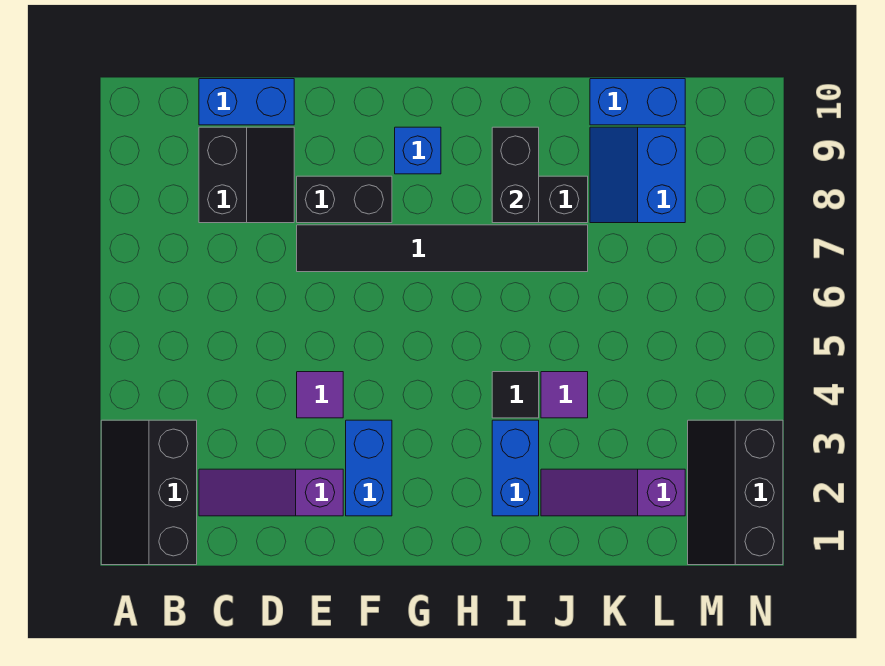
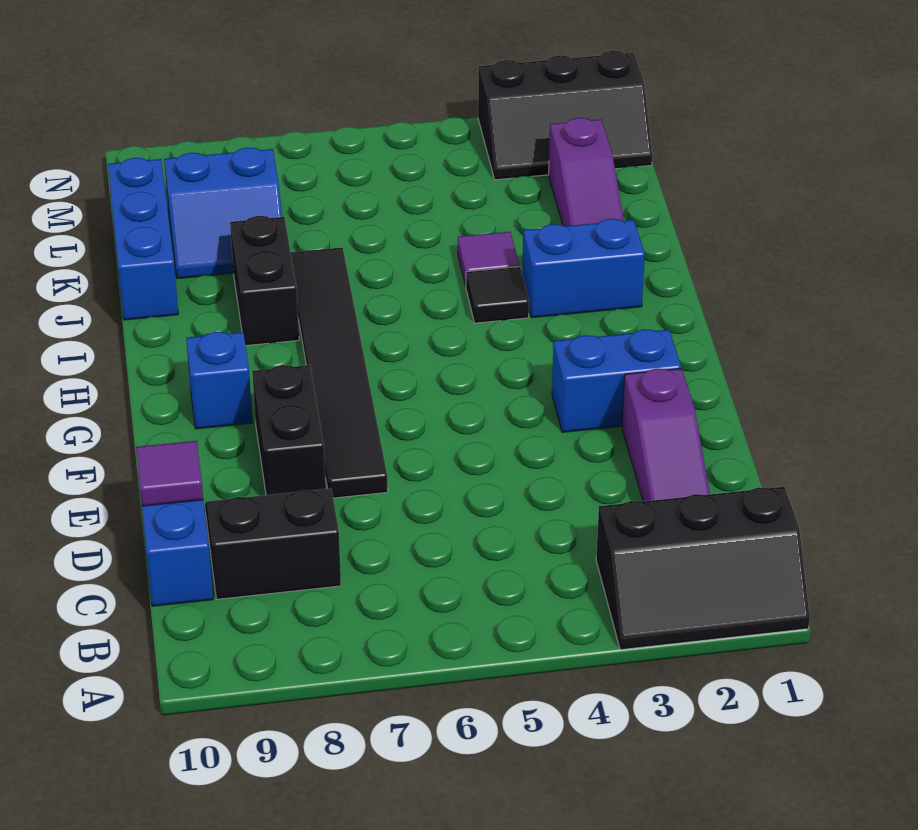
purple tile E4 level 1 -> purple tile D10 level 2
black brick I8:I9 level 2 -> none
blue brick K10:L10 level 1 -> blue brick J10:L10 level 1

